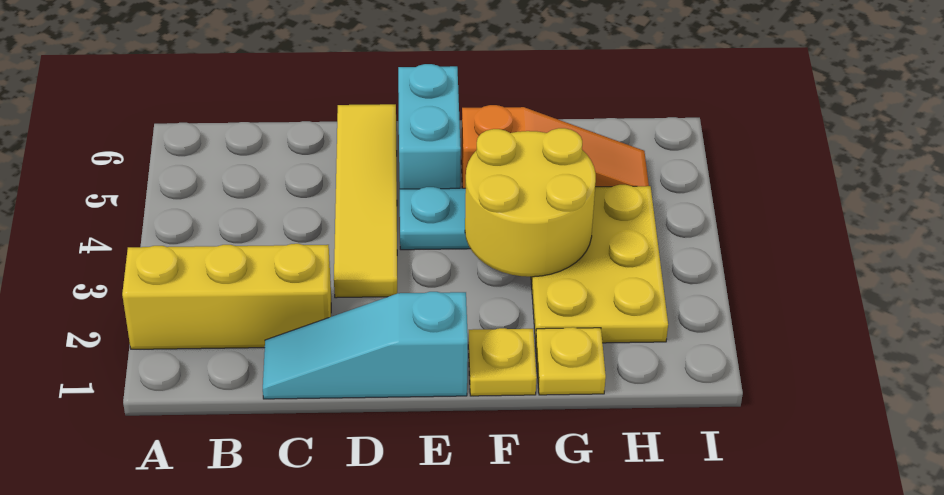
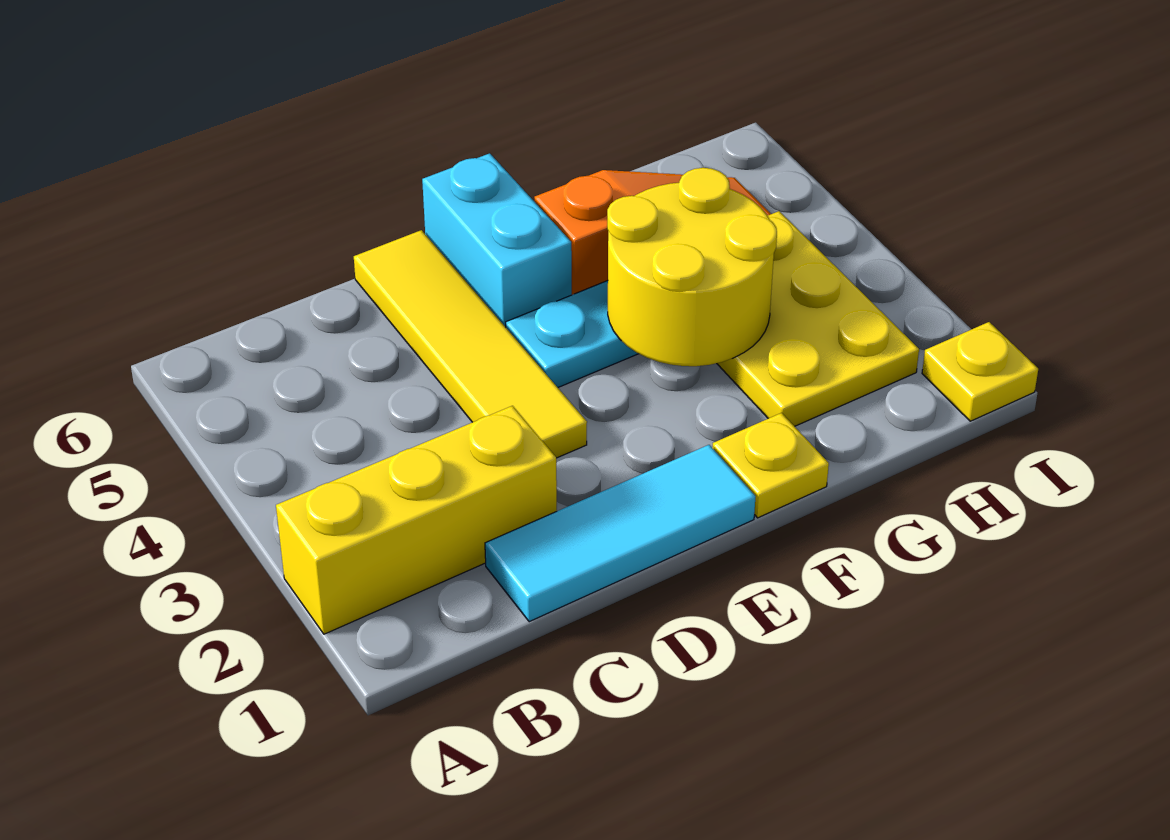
cyan slope C1:E1 level 1 top E -> cyan tile C1:E1 level 1
yellow plate G1 level 1 -> yellow plate I1 level 1

